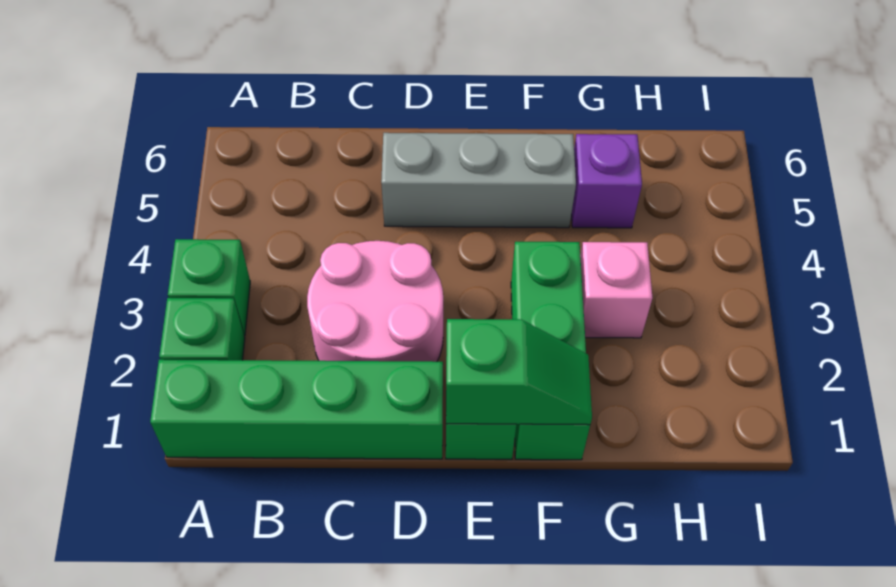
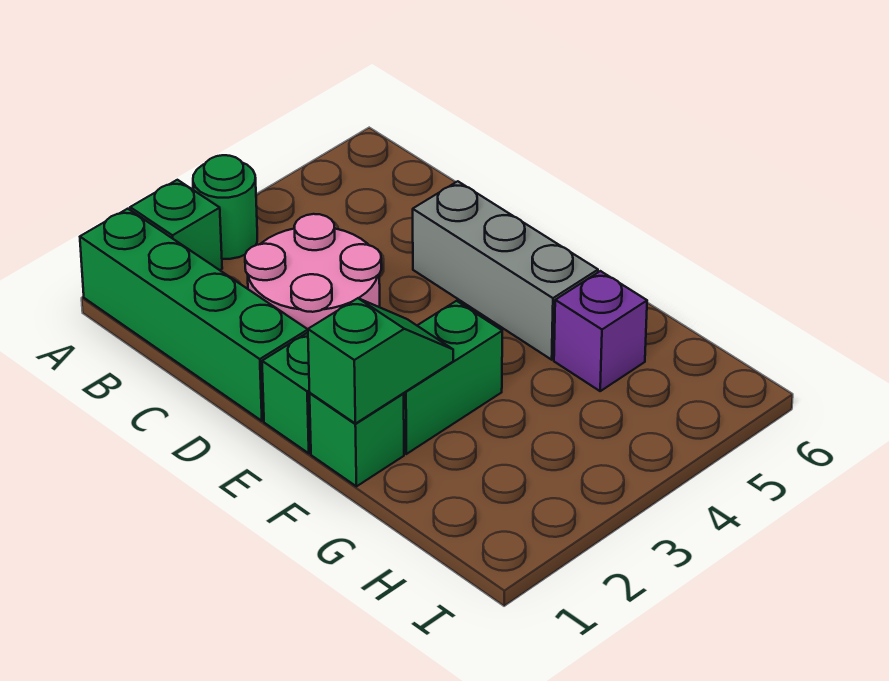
green brick A3 level 1 -> green round brick A3 level 1
green slope E1:F1 level 2 top E -> green slope F1:F2 level 2 top 1
pink brick G3 level 1 -> none

